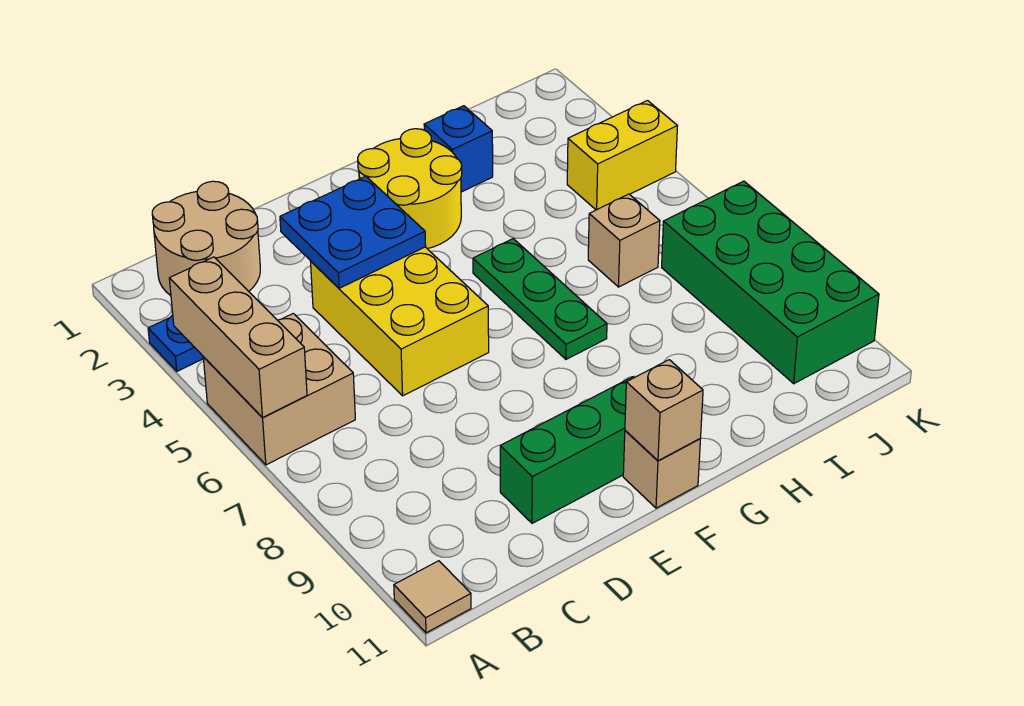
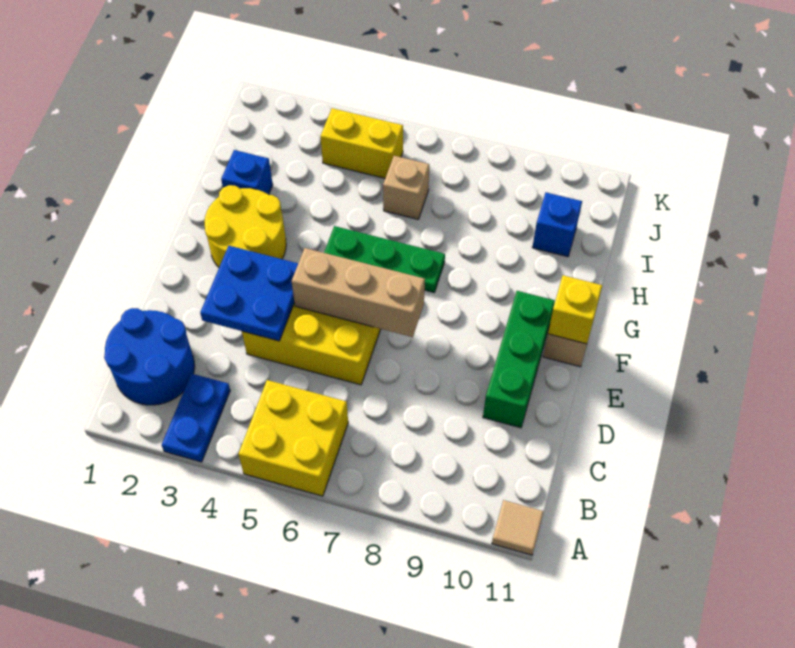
tan brick A4:A6 level 2 -> tan brick E5:E7 level 2
tan brick A5:B6 level 1 -> yellow brick A5:B6 level 1
tan round brick B1:C2 level 1 -> blue round brick B1:C2 level 1
tan brick F11 level 2 -> yellow brick F11 level 2
none -> blue brick I10 level 1
yellow brick J4:K4 level 1 -> yellow brick J4:J5 level 1
green brick J7:K10 level 1 -> none

